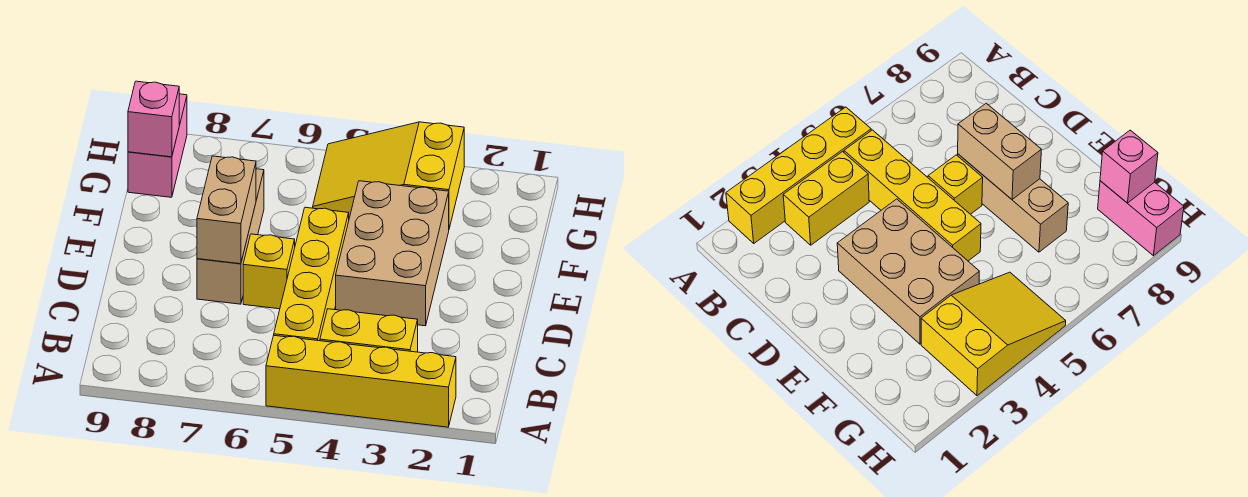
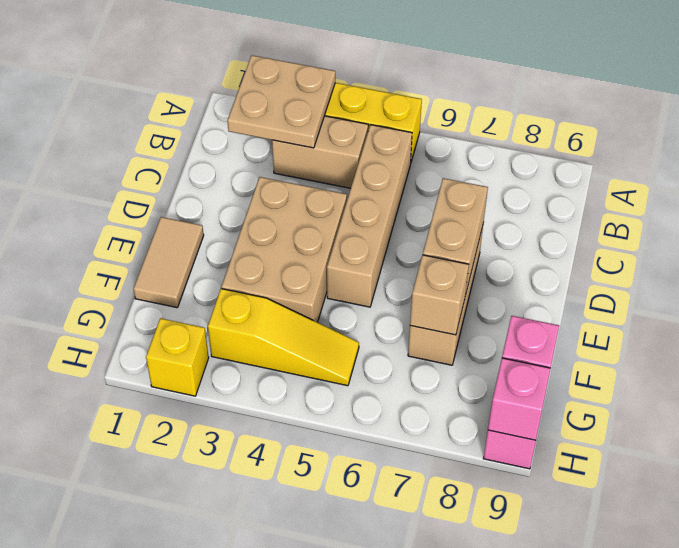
none -> tan plate A2:B3 level 2
yellow brick B3:B4 level 1 -> tan brick B3:B4 level 1
yellow brick B5:E5 level 1 -> tan brick B5:E5 level 1
yellow brick D6 level 1 -> yellow brick H2 level 1
none -> tan tile E1:F1 level 1
none -> tan brick F7 level 2
yellow slope G3:H5 level 1 top 3 -> yellow slope G3:G5 level 1 top 3
none -> pink brick H9 level 2

